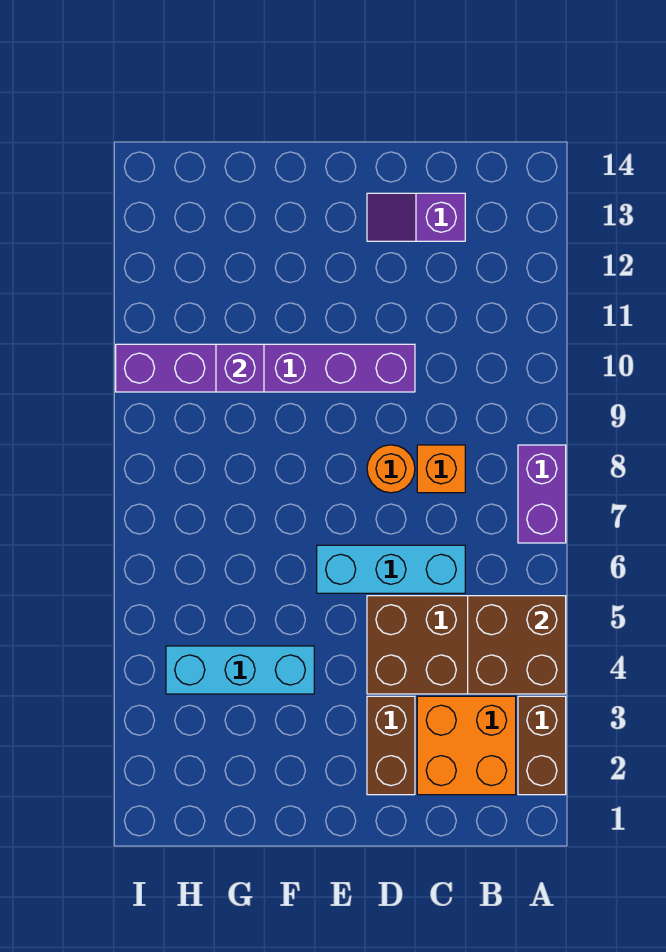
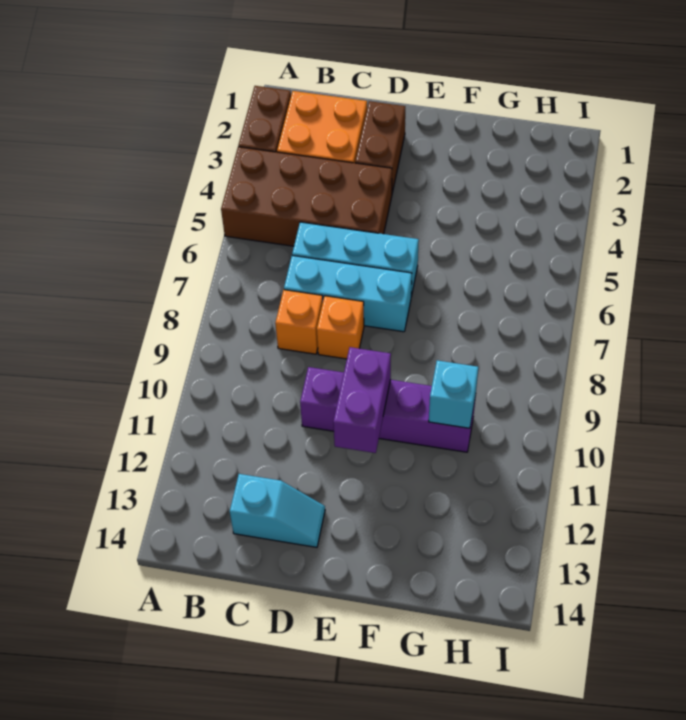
brown brick A4:B5 level 2 -> none
purple brick A7:A8 level 1 -> purple brick E10:E11 level 2
purple slope C13:D13 level 1 top C -> cyan slope C13:D13 level 1 top C
orange round brick D8 level 1 -> orange brick D8 level 1
purple brick D10:I10 level 1 -> purple brick D10:G10 level 1
cyan brick F4:H4 level 1 -> cyan brick C7:E7 level 1
purple brick G10 level 2 -> cyan brick G10 level 2

